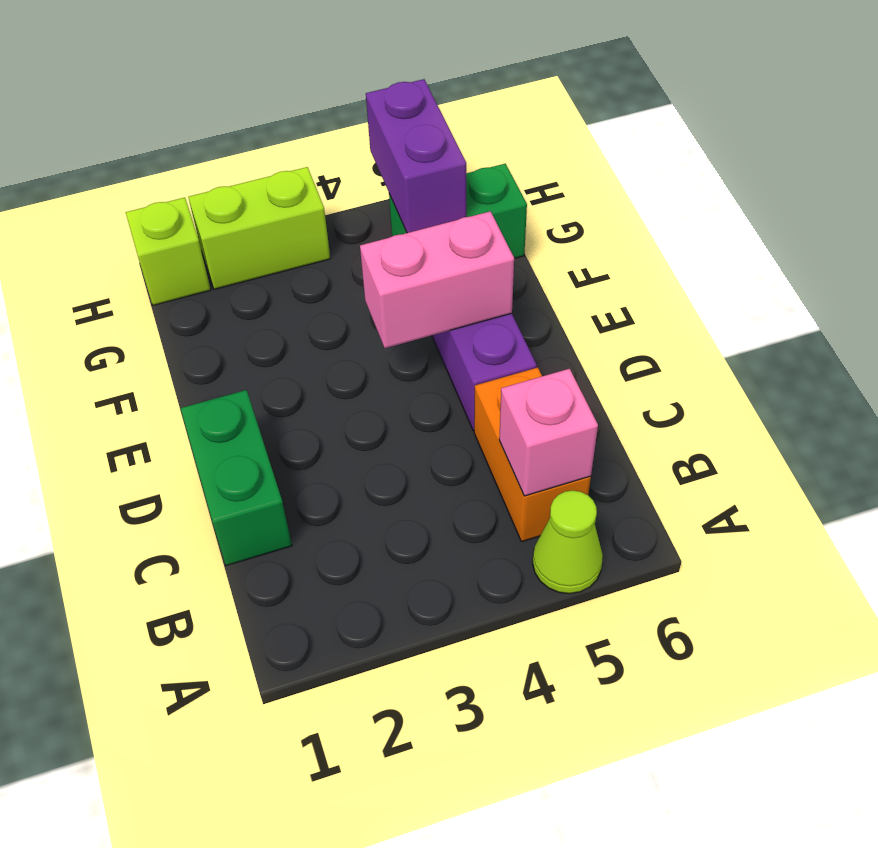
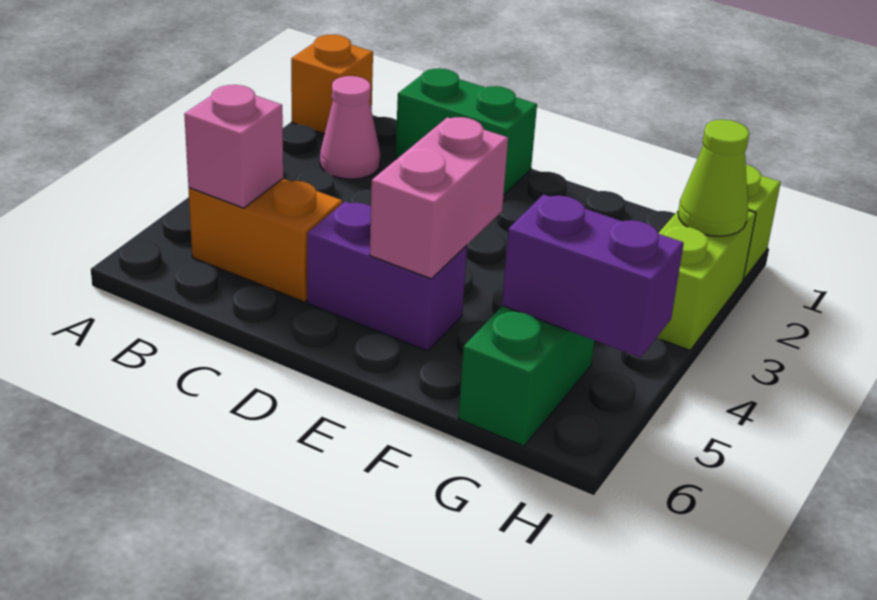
none -> orange brick A1 level 1
lime cone A5 level 1 -> lime cone H2 level 2
none -> pink cone B2 level 1

